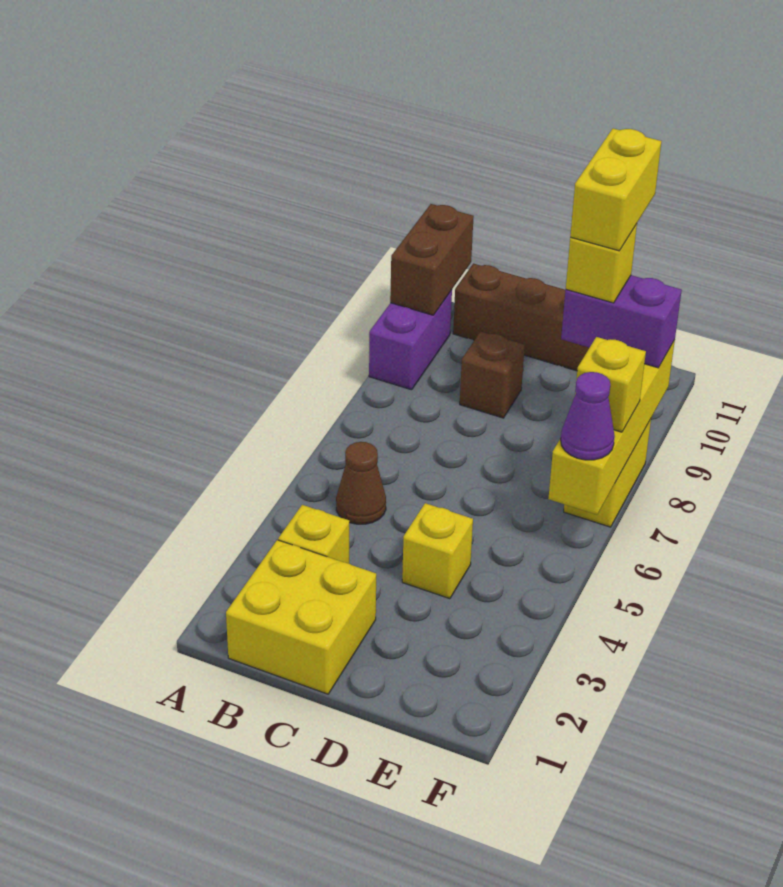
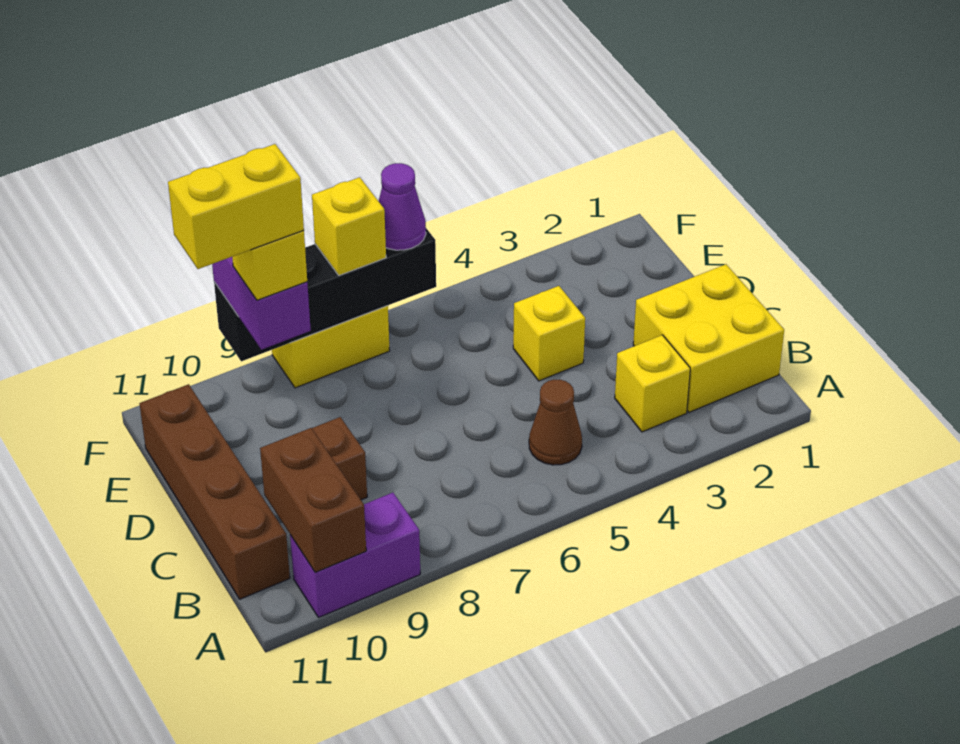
brown brick A10:A11 level 2 -> brown brick A10:B10 level 2
yellow brick F6:F9 level 2 -> black brick F6:F9 level 2

